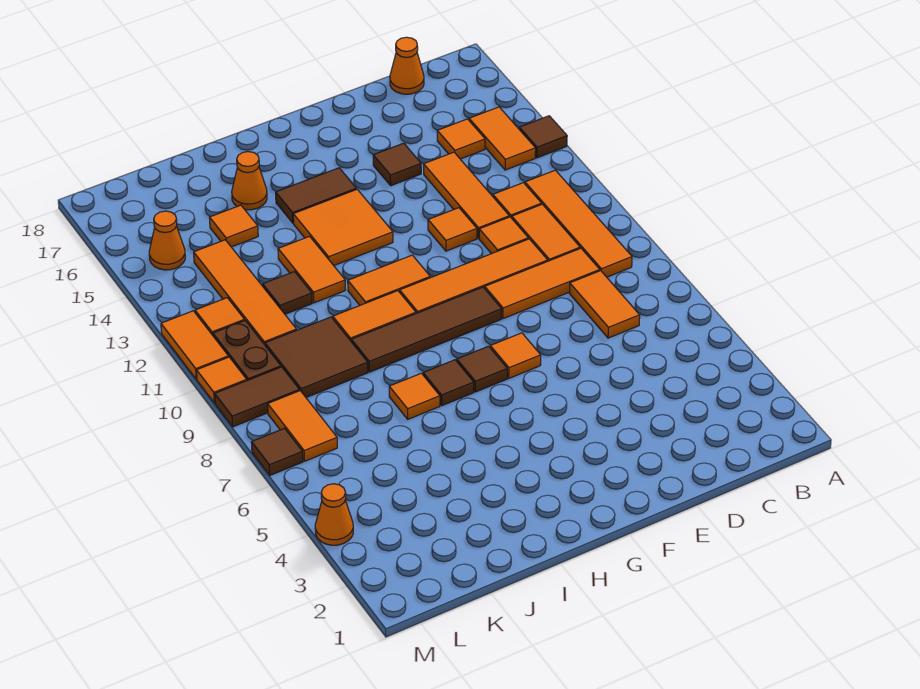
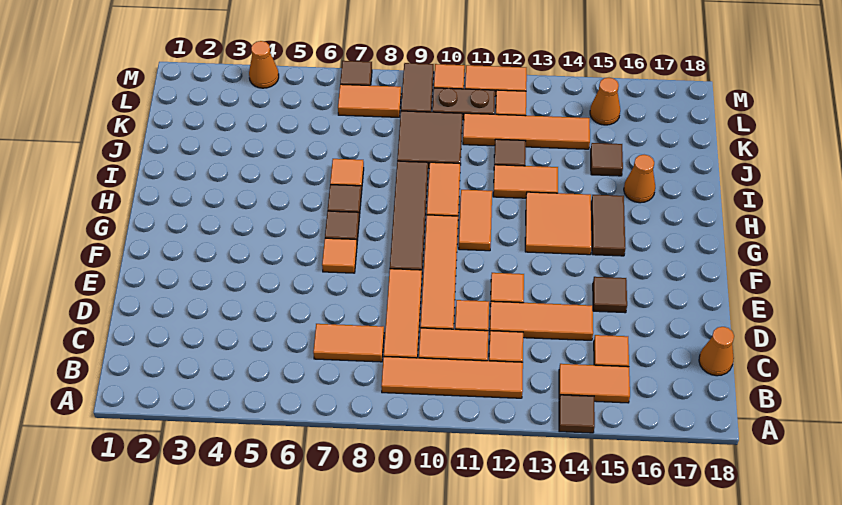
orange tile J15 level 1 -> brown tile J15 level 1

